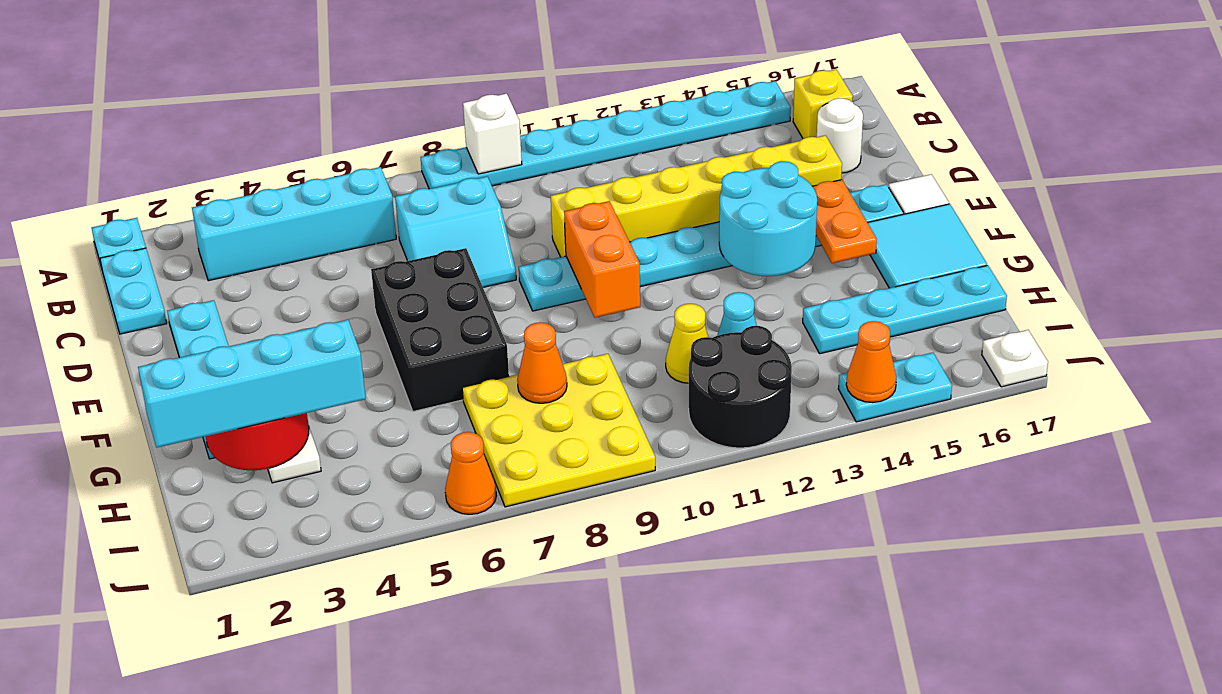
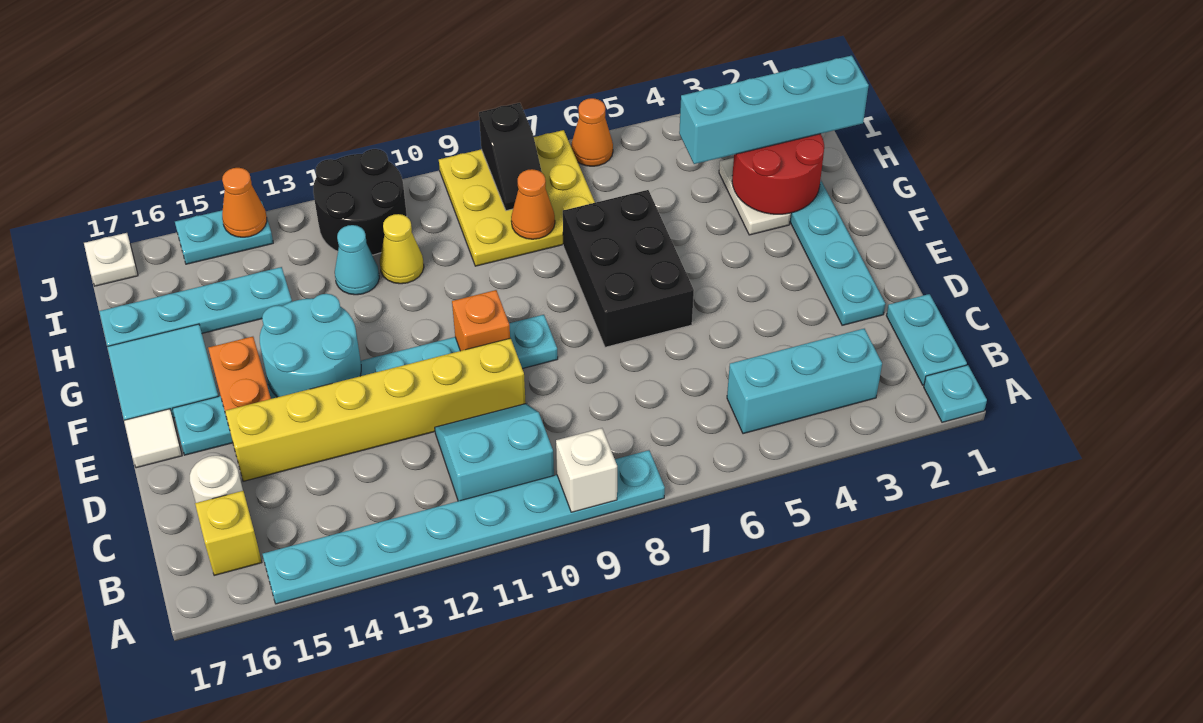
cyan brick B3:B6 level 1 -> cyan brick B3:B5 level 1
cyan slope C7:D8 level 1 top C -> cyan slope B10:C11 level 1 top B
orange brick E10:F10 level 2 -> orange brick E10 level 2
none -> black slope I8:J8 level 2 top J

